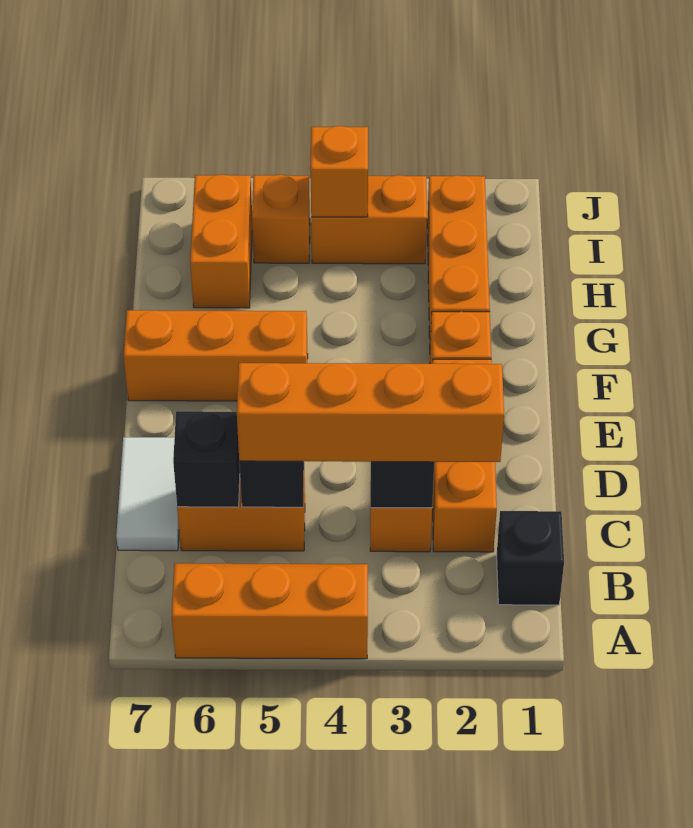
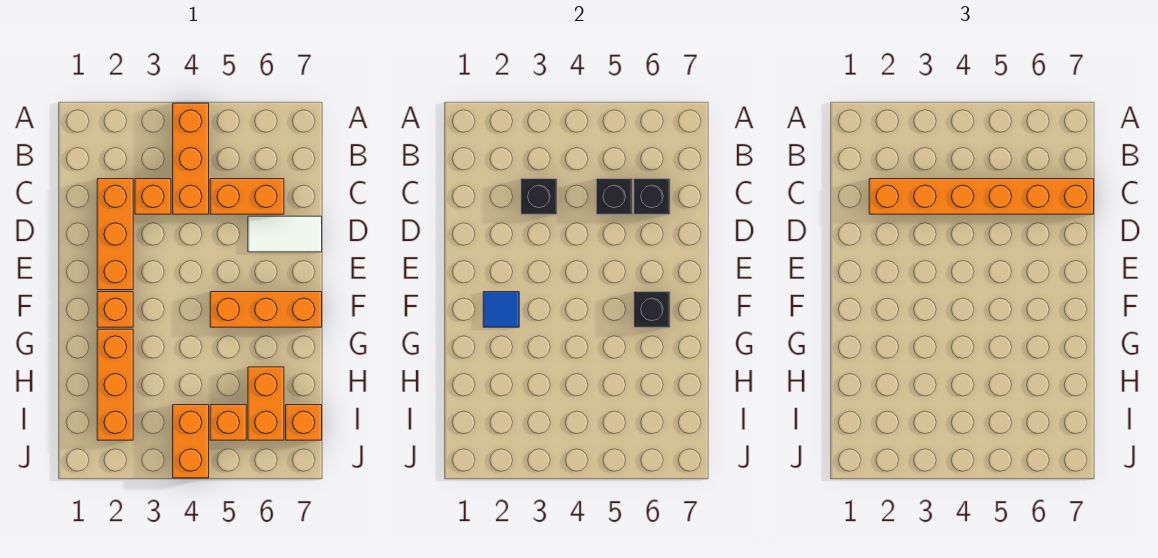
orange brick A4:A6 level 1 -> orange brick A4:C4 level 1
black brick B1 level 1 -> black brick F6 level 2
orange brick C2:C5 level 3 -> orange brick C2:C7 level 3
white tile C7:D7 level 1 -> white tile D6:D7 level 1
none -> blue tile F2 level 2
orange brick I3:I4 level 1 -> orange brick I4:J4 level 1
orange brick I4 level 2 -> orange brick I7 level 1

